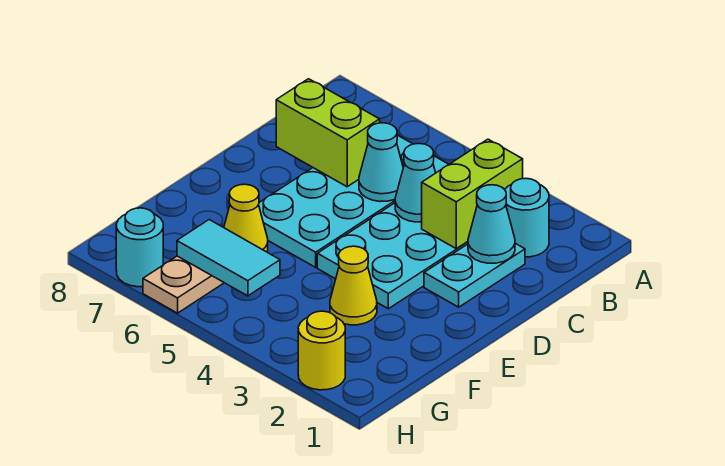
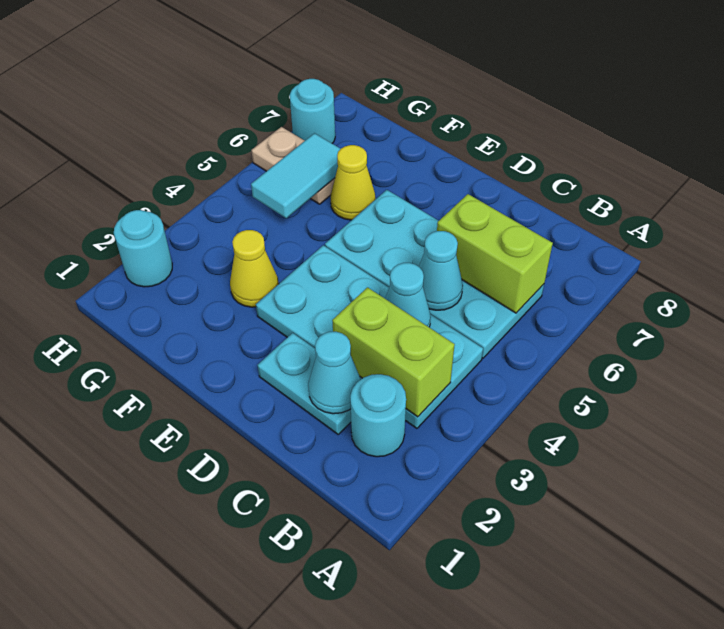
lime brick C6:C7 level 2 -> lime brick B6:C6 level 2
yellow round brick H2 level 1 -> cyan round brick H2 level 1

